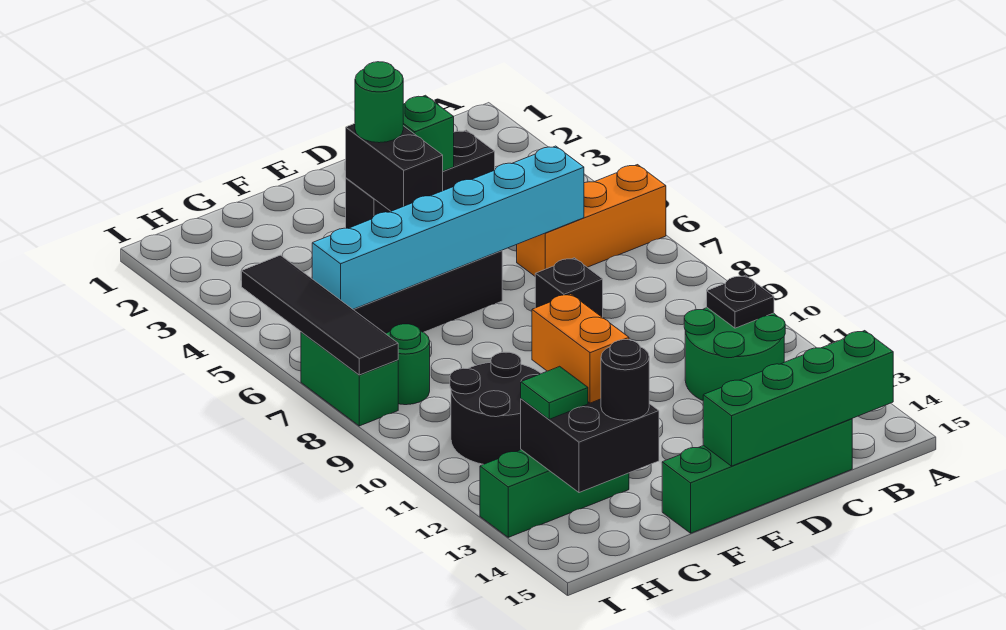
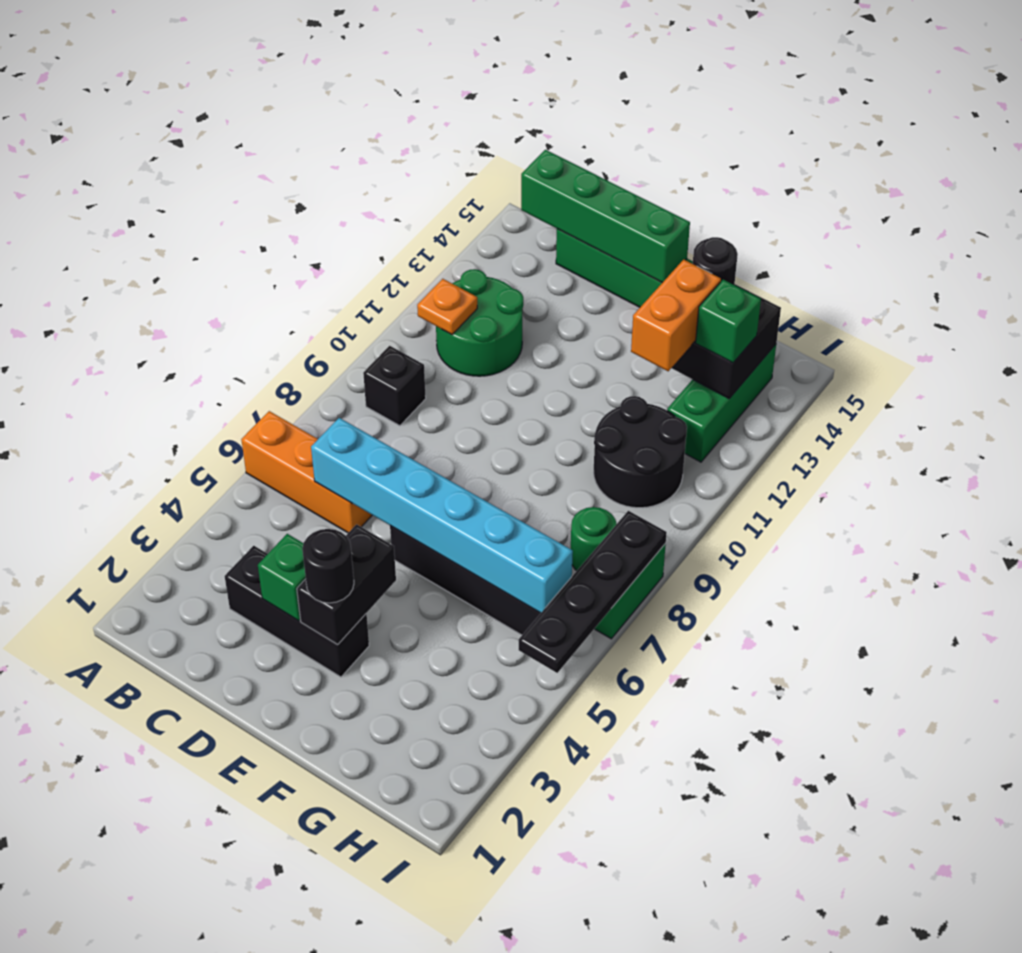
black plate B11 level 2 -> orange plate B11 level 2
black brick D8 level 1 -> black brick B9 level 1
green round brick E3 level 3 -> black round brick E3 level 3
green brick G13:I13 level 1 -> green brick H12:H14 level 1
green tile H13 level 3 -> green brick H13 level 3
black tile I5:I8 level 2 -> black plate I5:I8 level 2

